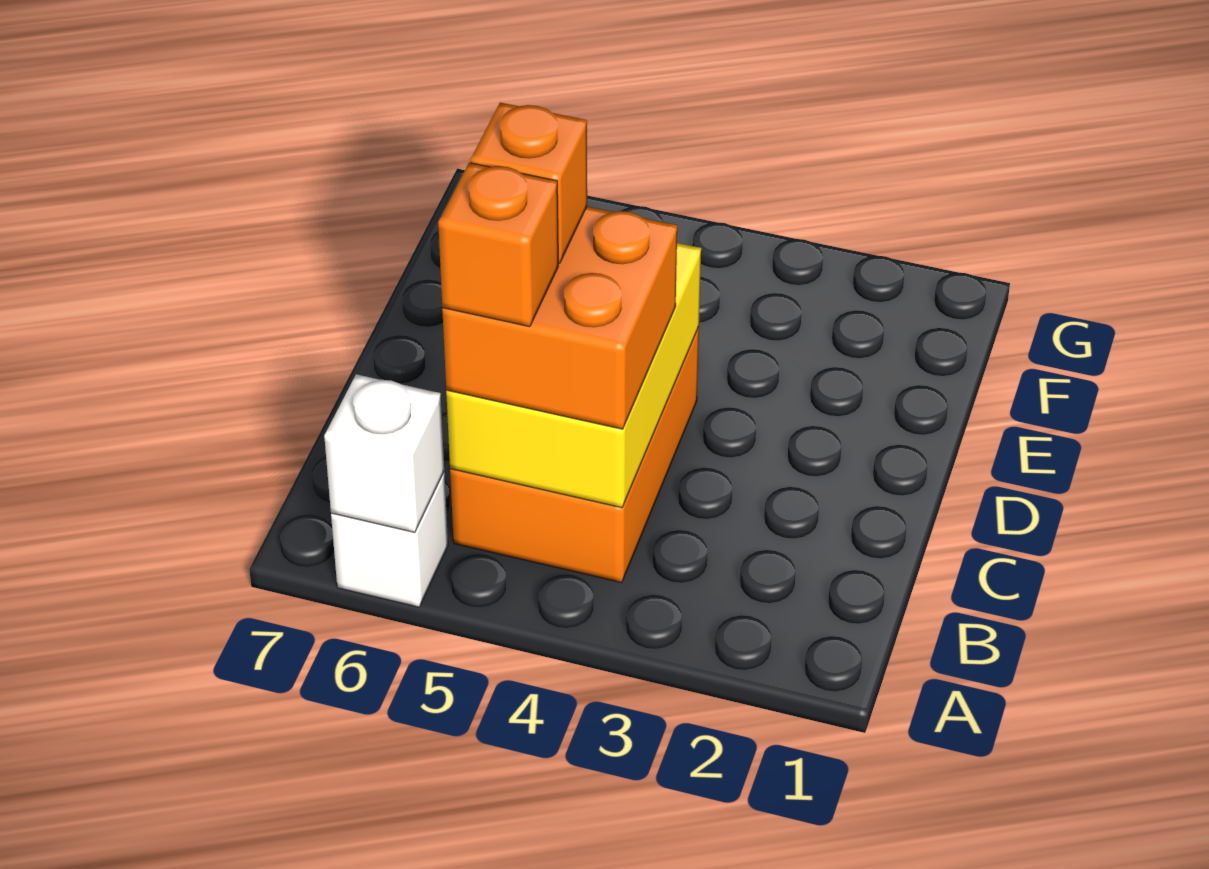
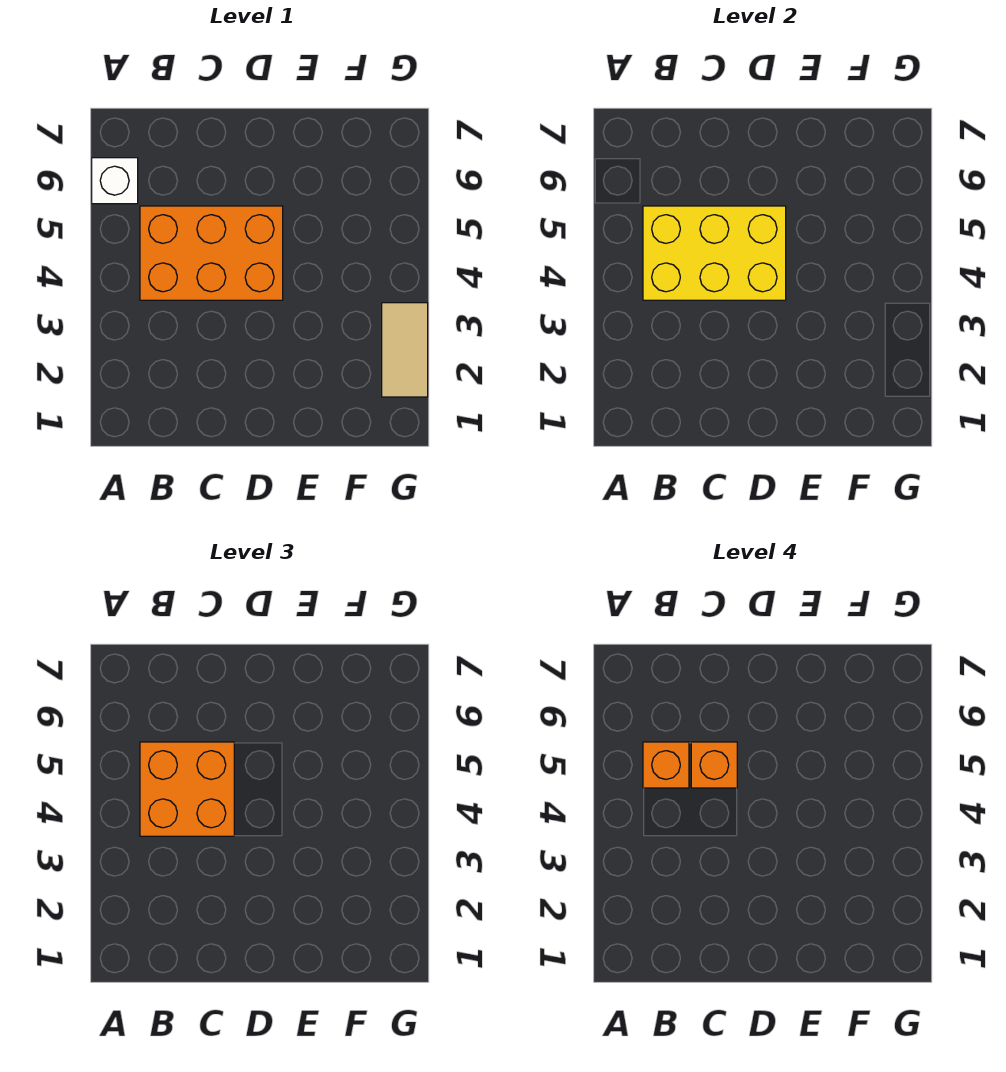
white brick A6 level 2 -> none
none -> tan tile G2:G3 level 1

